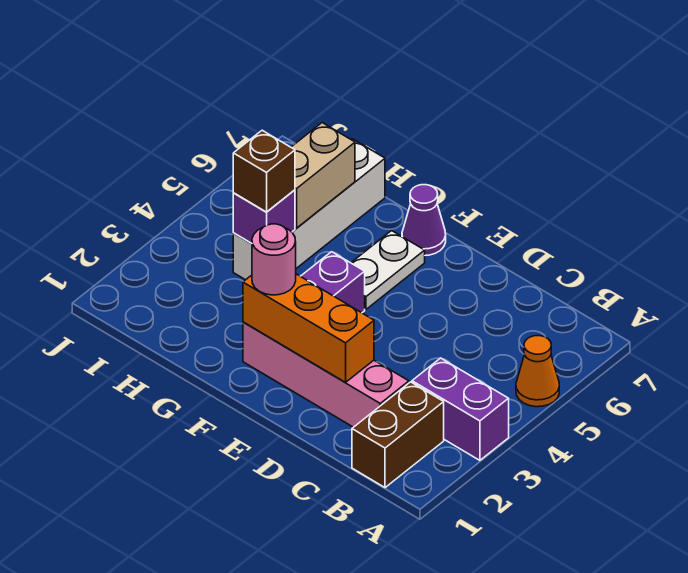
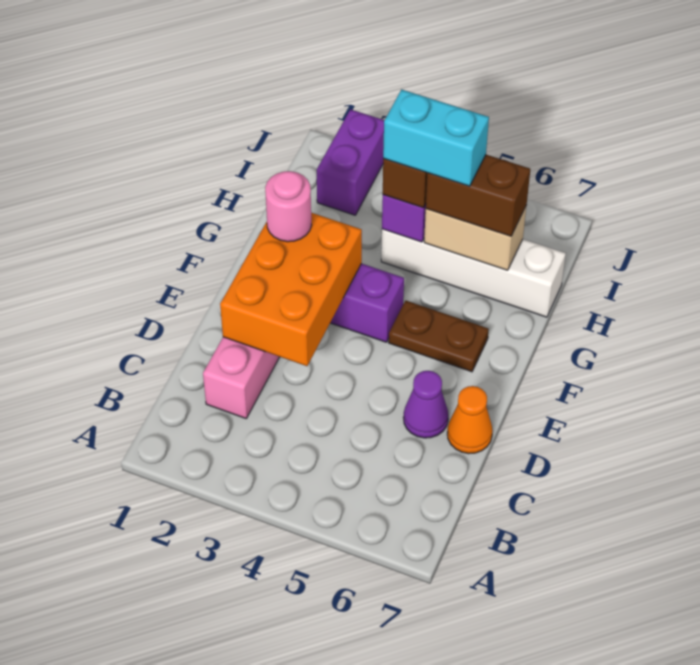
purple brick A3:B3 level 1 -> purple brick I2:J2 level 1
orange cone A5 level 1 -> orange cone D7 level 1
brown brick B1:B2 level 1 -> brown brick H5:H6 level 3
orange brick D2:F2 level 2 -> orange brick D2:F3 level 2
white plate F5:F6 level 1 -> brown plate F5:F6 level 1
purple cone F7 level 1 -> purple cone D6 level 1
none -> cyan brick H4:H5 level 4

